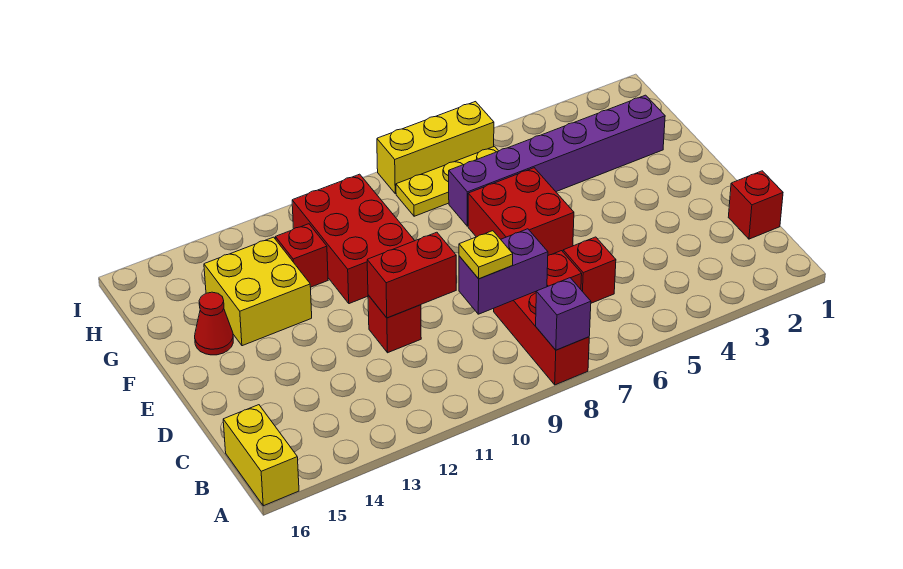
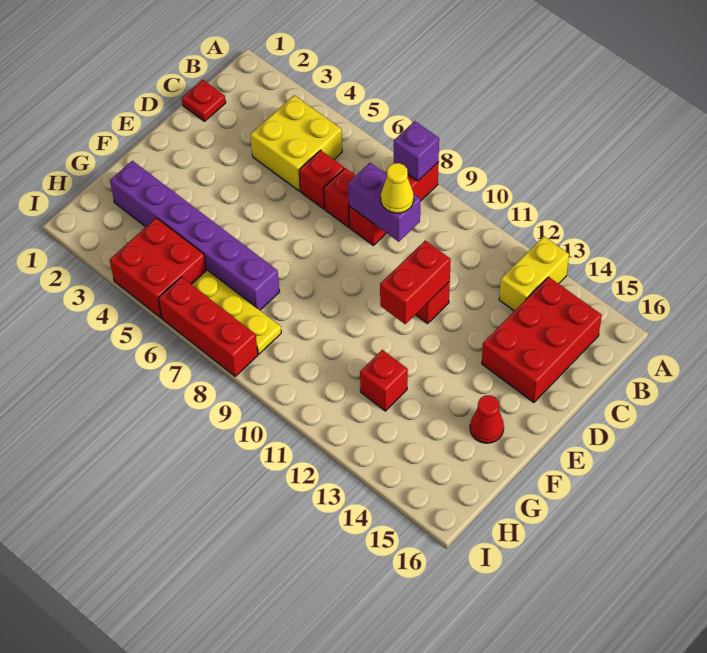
yellow brick A16:B16 level 1 -> yellow brick A13:B13 level 1
red brick C1 level 1 -> red plate C1 level 1
yellow plate C9 level 3 -> yellow cone C9 level 3
red brick D10:D11 level 2 -> red brick D11:E11 level 2
red brick E6:F7 level 1 -> red brick H4:I5 level 1
red brick F10:H11 level 1 -> red brick B14:D15 level 1
yellow brick F13:G14 level 1 -> yellow brick B4:C5 level 1
yellow brick I6:I8 level 1 -> red brick I6:I8 level 1

